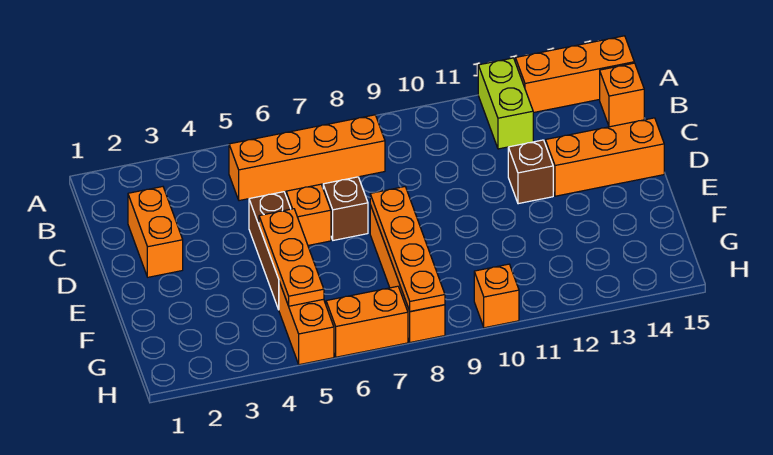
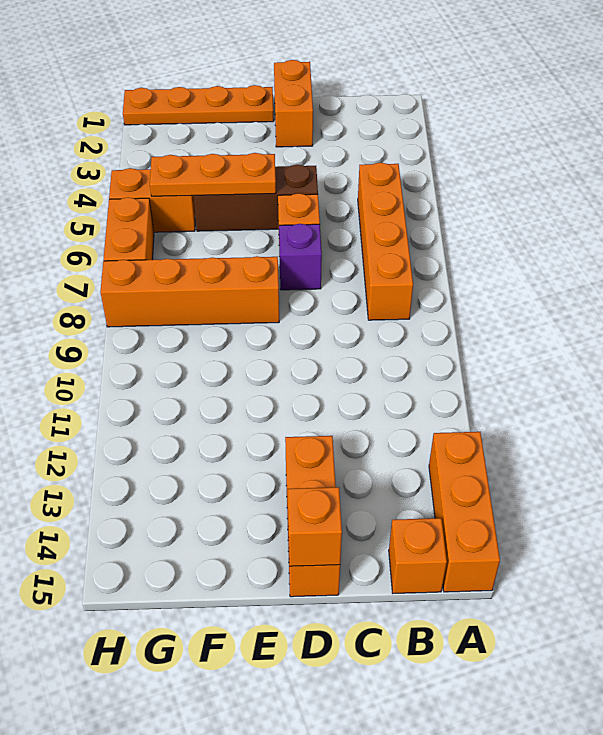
lime brick A12:B12 level 1 -> none
orange brick C2:D2 level 1 -> orange brick D1:D2 level 1
brown brick D7 level 1 -> purple brick D7 level 1
brown brick D12 level 1 -> none
orange plate E8:H8 level 2 -> orange plate E1:H1 level 1
orange brick H10 level 1 -> orange brick D15 level 2

